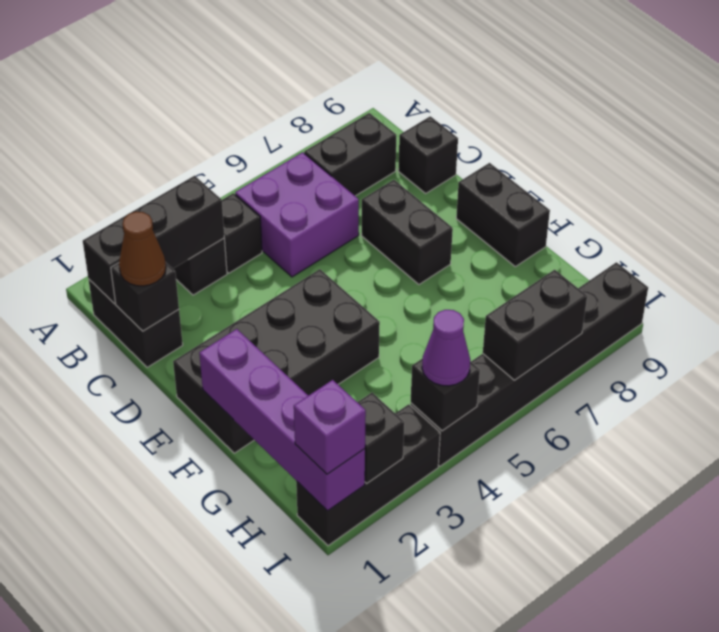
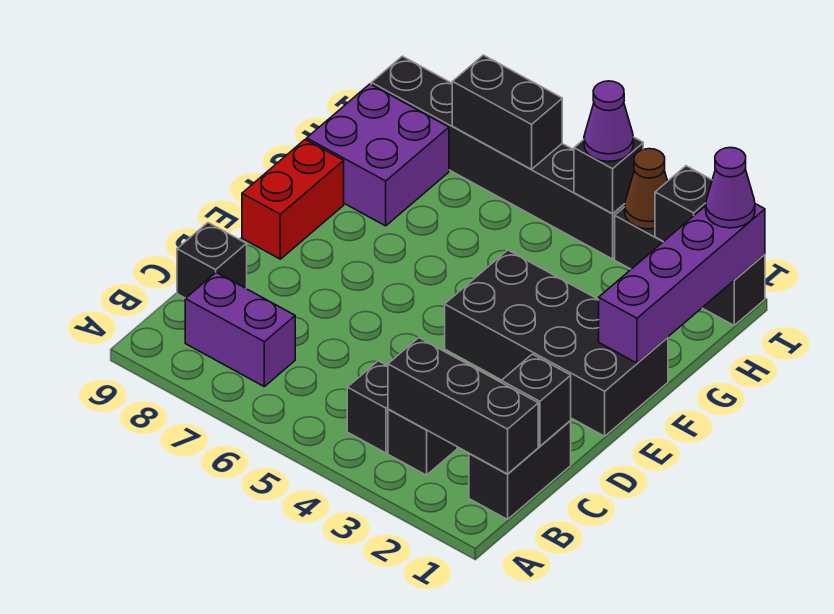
purple brick B5:C6 level 1 -> purple brick G8:H9 level 1
black brick B7:B8 level 1 -> purple brick B7:B8 level 1
brown cone C1 level 3 -> brown cone I3 level 2
black brick D7:E7 level 1 -> none
black brick E9:F9 level 1 -> red brick E9:F9 level 1
purple brick I1 level 3 -> purple cone I1 level 3

